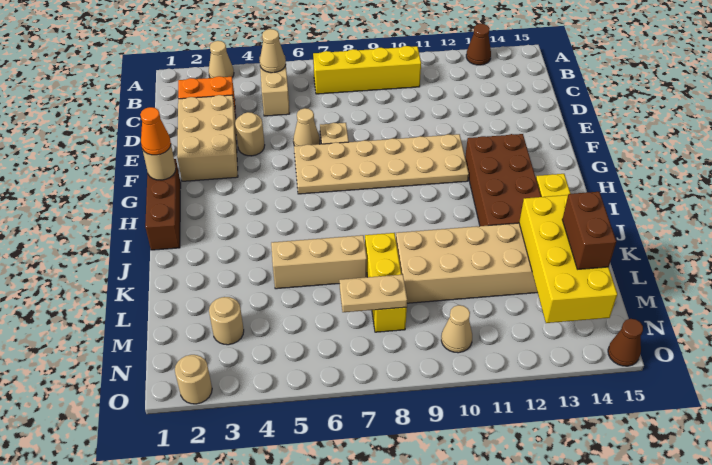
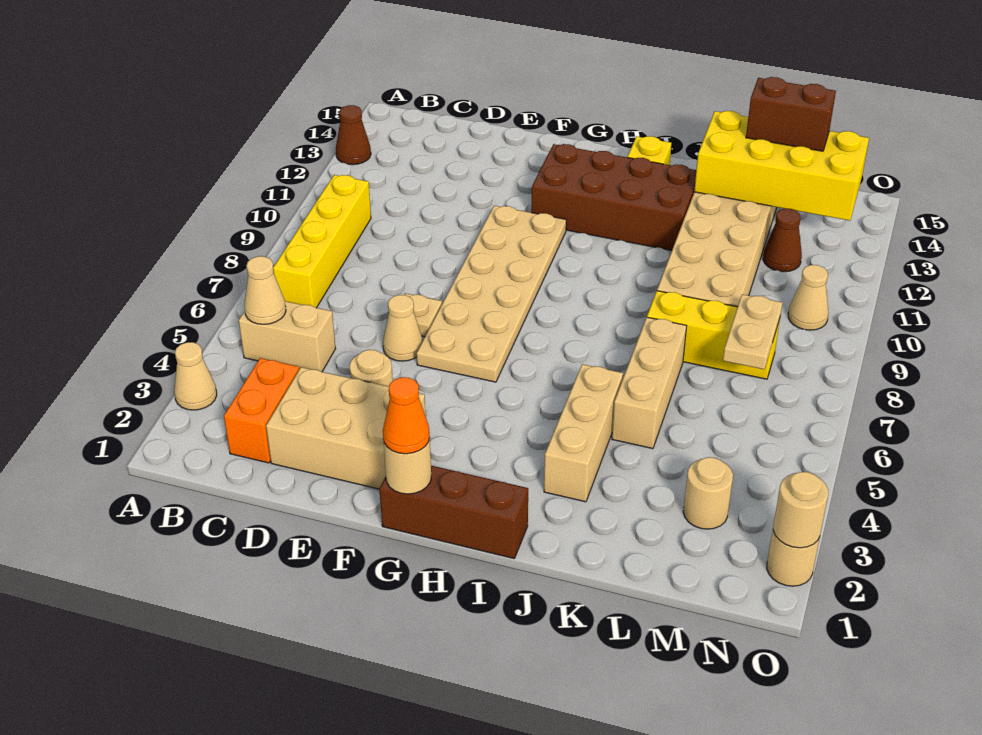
none -> tan brick J3:J5 level 1
none -> tan round brick O2 level 2
brown cone O15 level 1 -> brown cone M12 level 1

